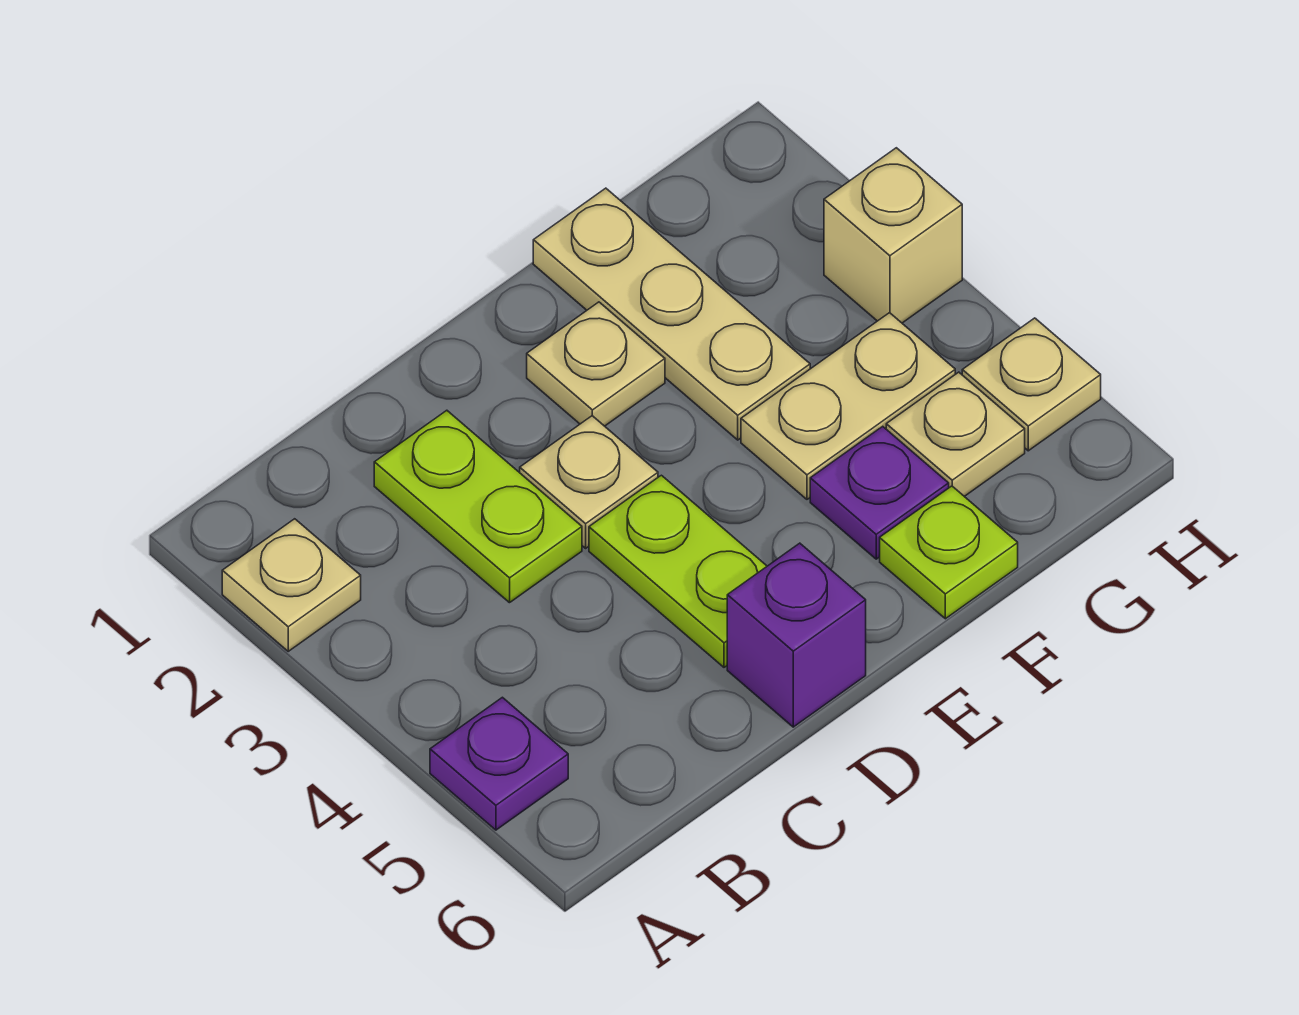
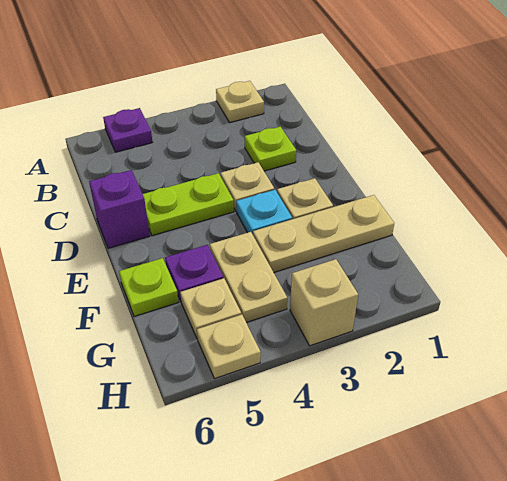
lime plate C2:C3 level 1 -> lime plate C2 level 1
none -> cyan plate E3 level 1

